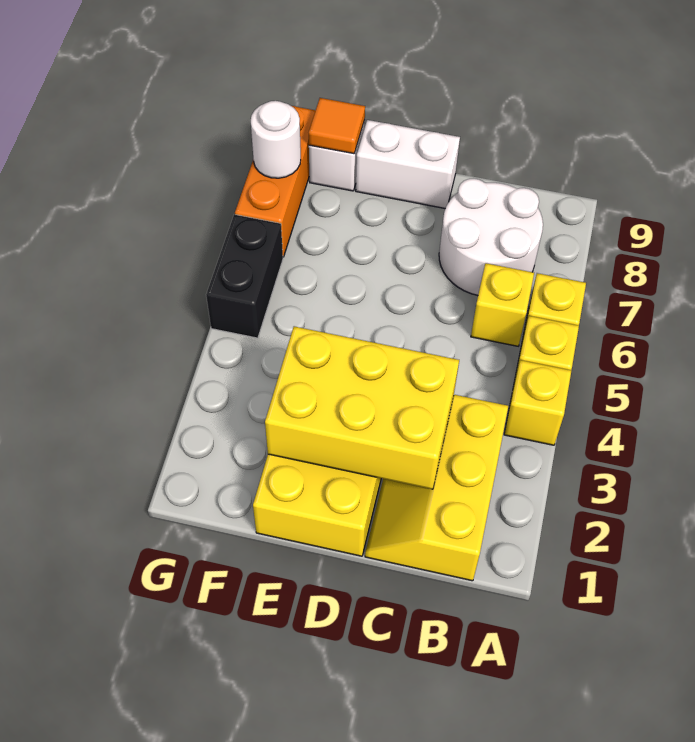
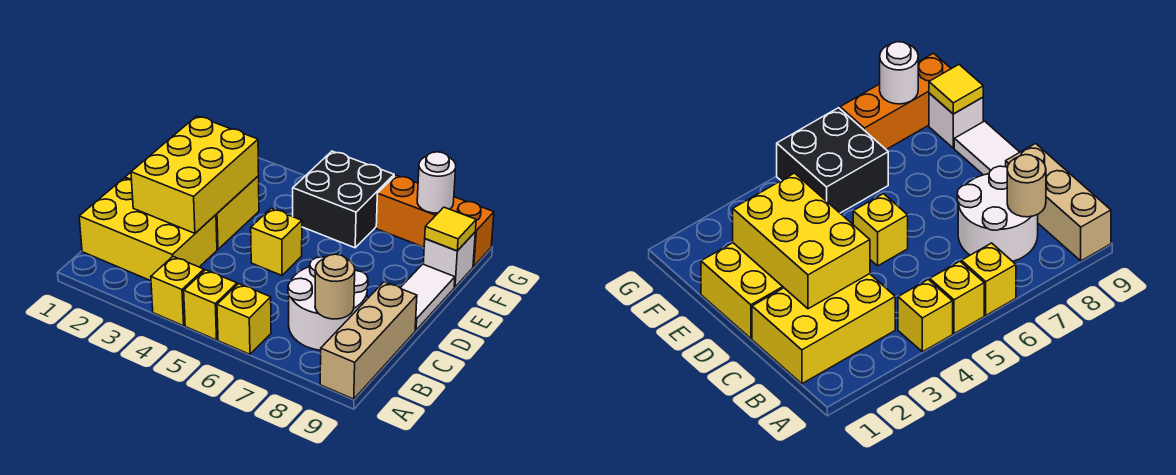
none -> tan brick A9:C9 level 1
yellow slope B1:C3 level 1 top B -> yellow brick B1:C3 level 1
yellow brick B6 level 1 -> yellow brick D5 level 1
none -> tan round brick B8 level 2
white brick D9:E9 level 1 -> white tile D9:E9 level 1
orange tile F9 level 2 -> yellow tile F9 level 2
black brick G5:G6 level 1 -> black brick F5:G6 level 1

